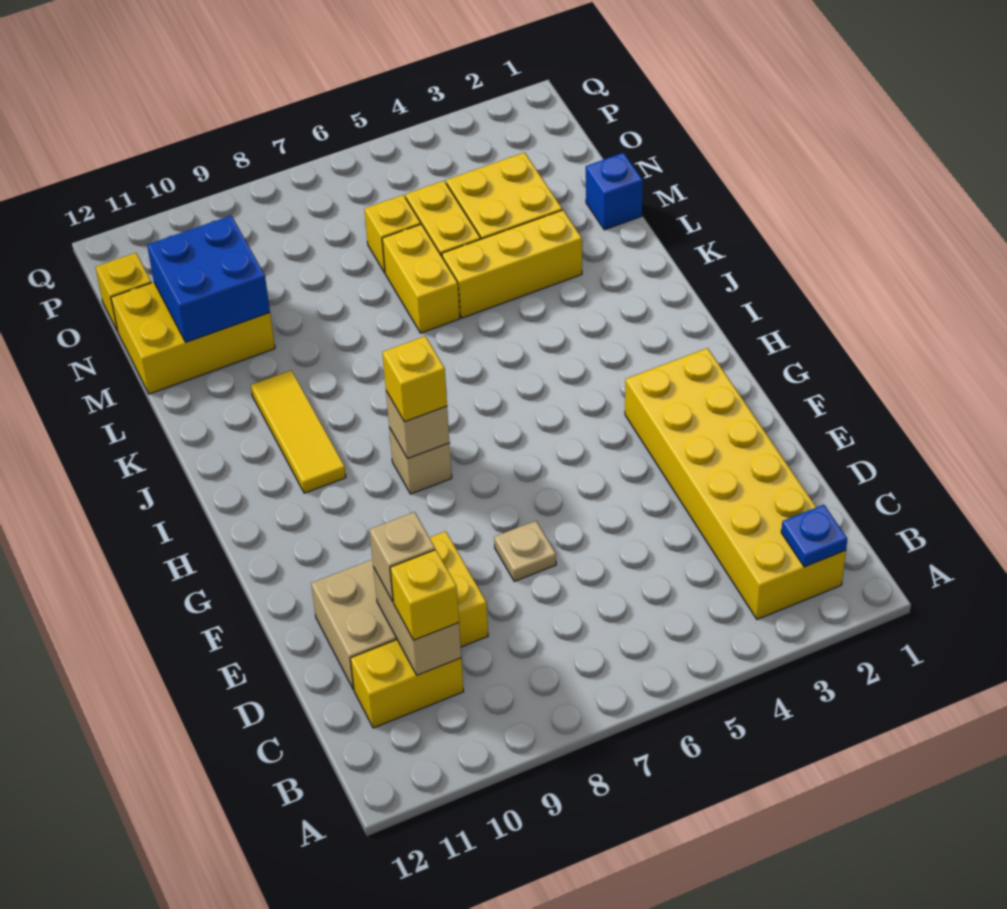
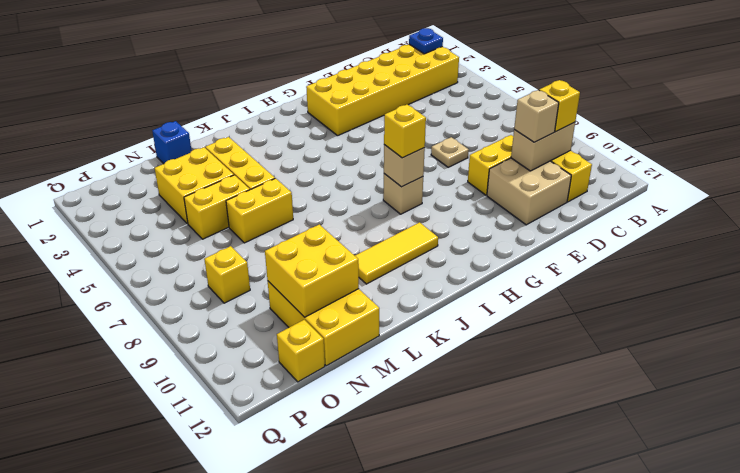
blue brick M10:N11 level 2 -> yellow brick M10:N11 level 2
yellow brick N6 level 1 -> yellow brick O8 level 1

